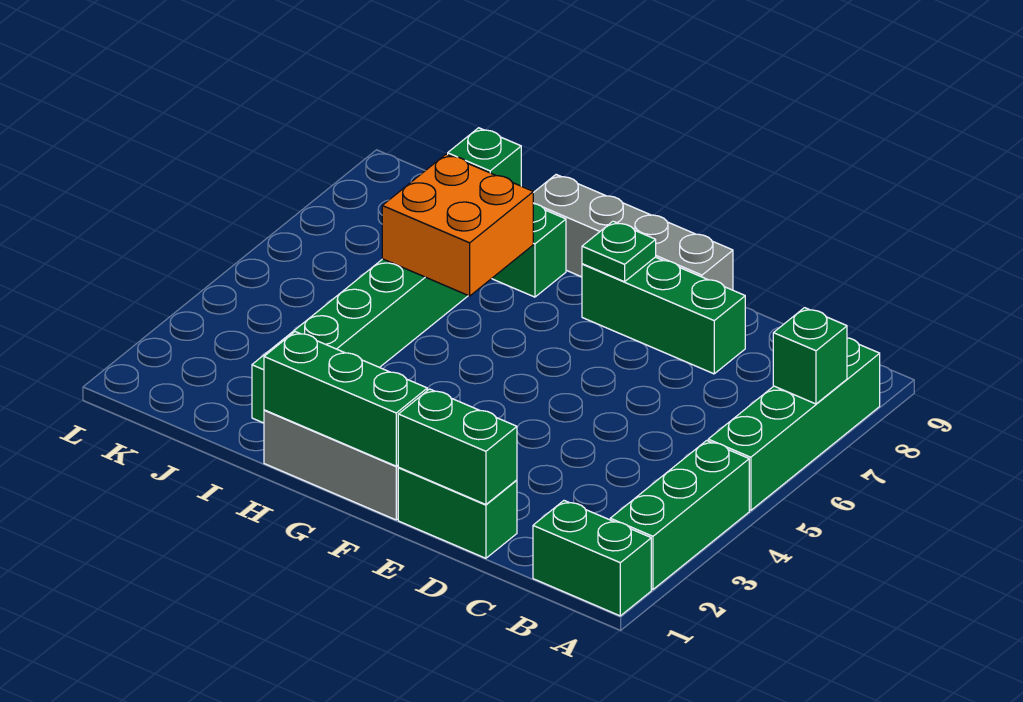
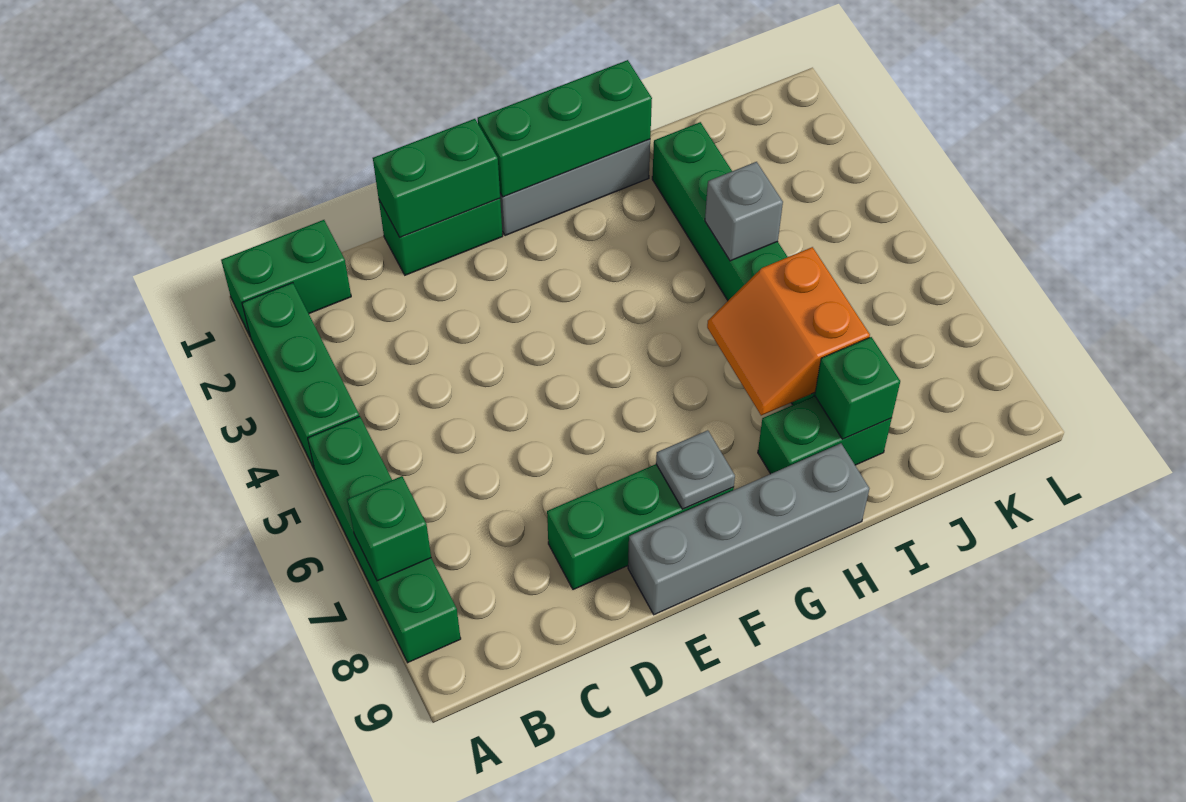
green plate F8 level 2 -> grey plate F8 level 2
orange brick H6:I7 level 2 -> orange slope H6:I7 level 2 top I
none -> grey brick I4 level 2

